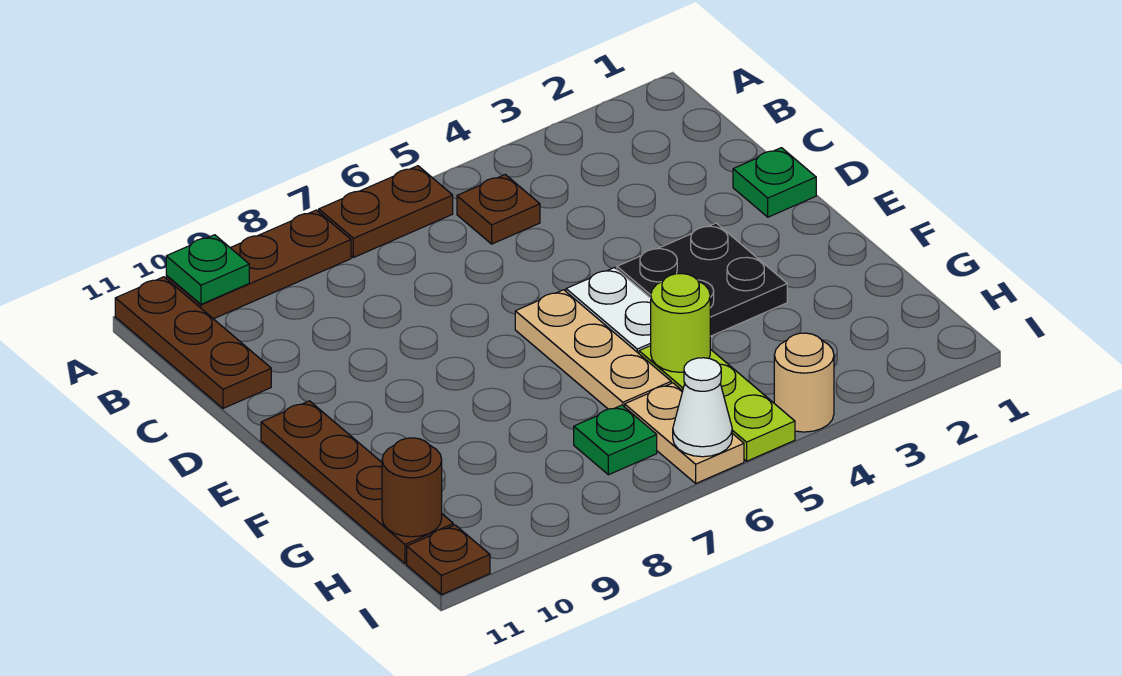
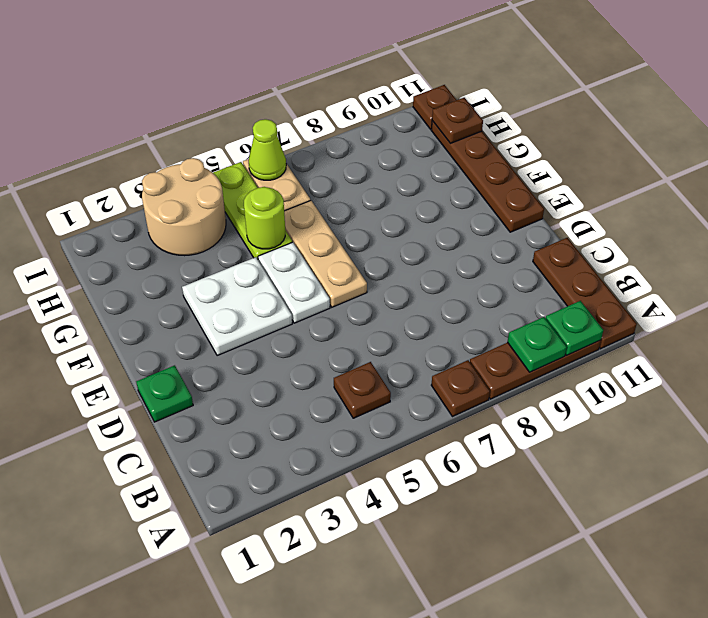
brown plate A6:A7 level 1 -> brown plate A7 level 1
black plate E3:F4 level 1 -> white plate E3:F4 level 1
green plate H7 level 1 -> green plate A9 level 2
brown round brick H11 level 2 -> brown plate H11 level 2
tan round brick I4 level 1 -> tan round brick H3:I4 level 1
white cone I6 level 2 -> lime cone I6 level 2

